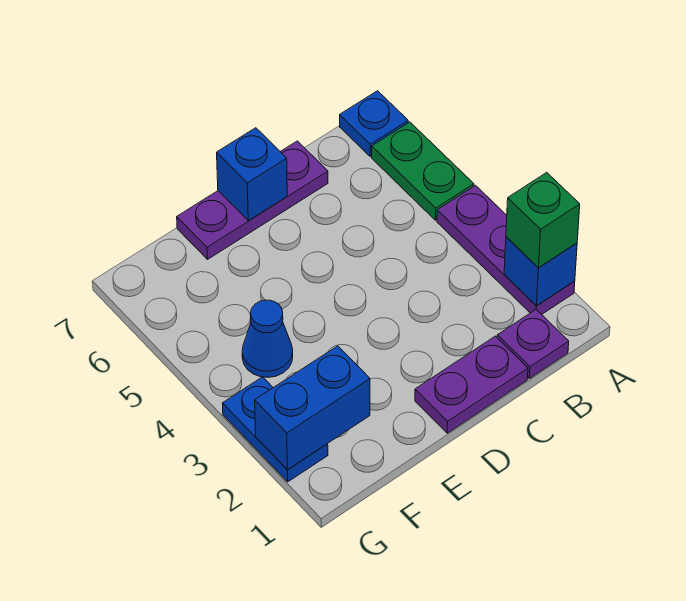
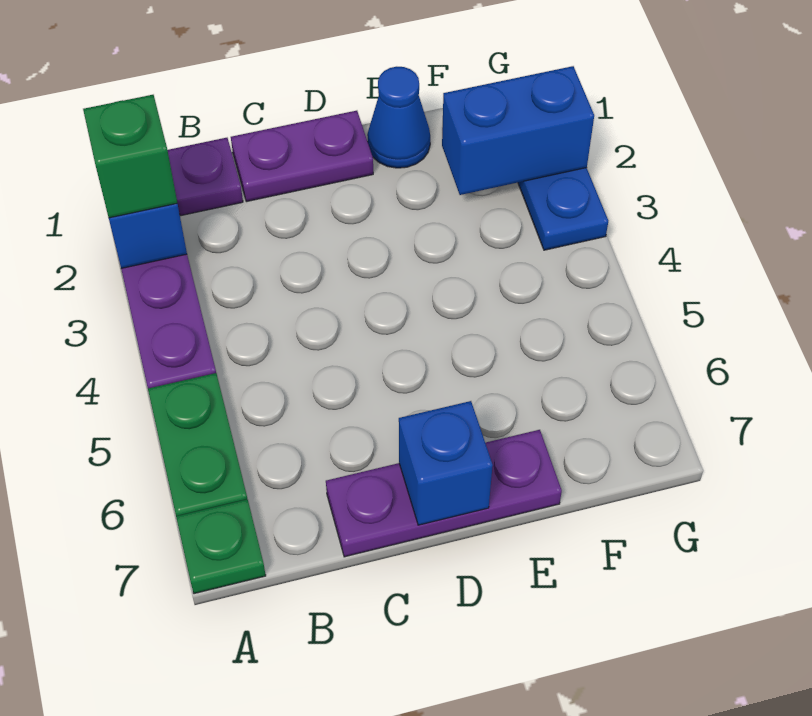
blue plate A7 level 1 -> green plate A7 level 1
blue cone F4 level 1 -> blue cone E1 level 1

